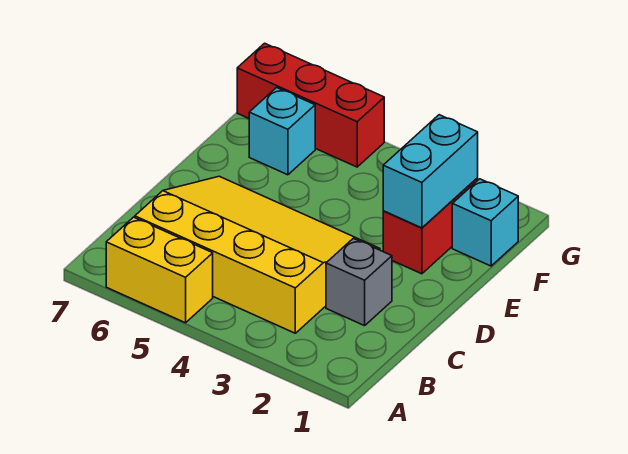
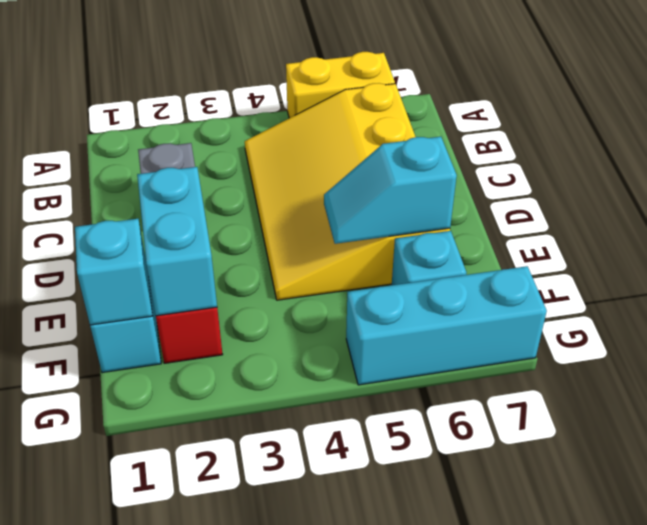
yellow slope B3:D6 level 1 top B -> yellow slope B4:E6 level 1 top 6
none -> cyan slope E5:E6 level 2 top 6
none -> cyan brick F1 level 2
red brick G5:G7 level 1 -> cyan brick G5:G7 level 1

